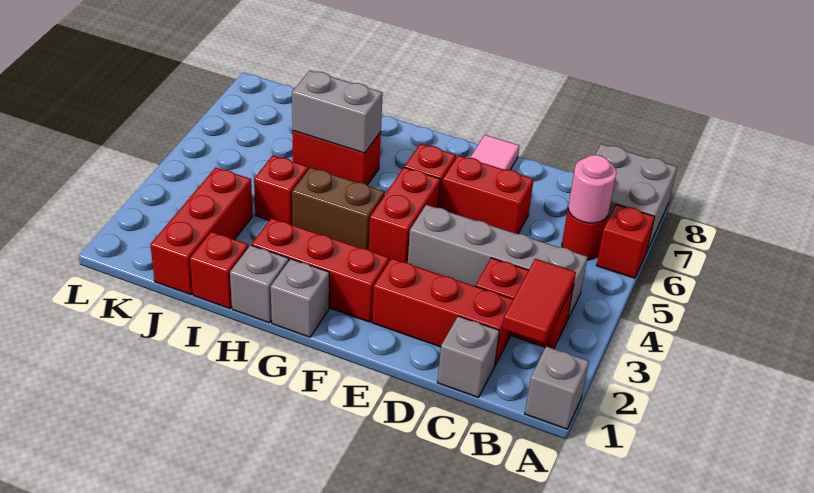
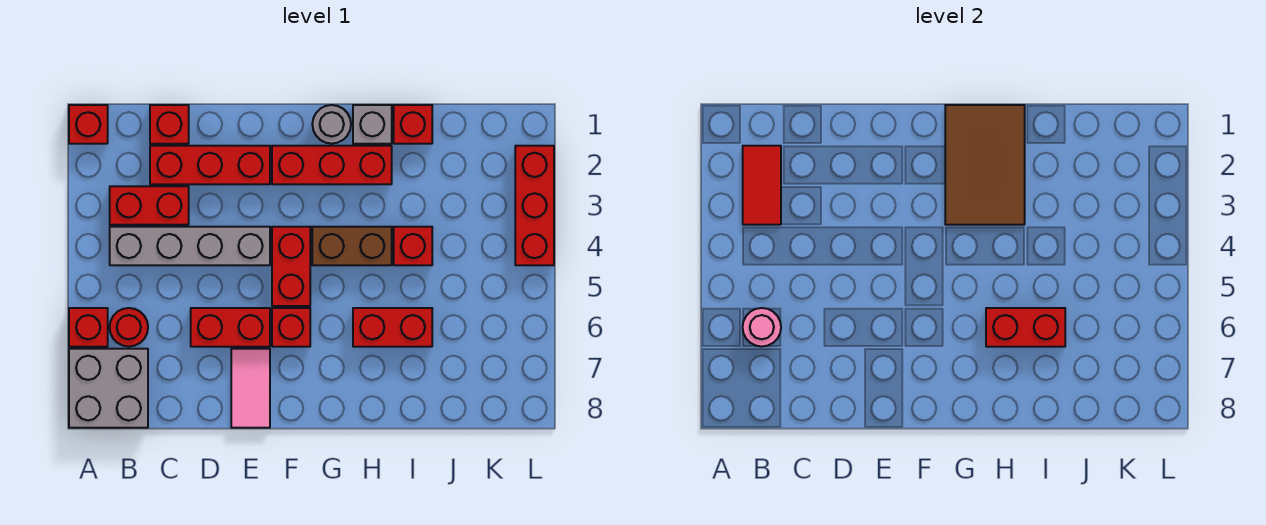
grey brick A1 level 1 -> red brick A1 level 1
grey brick C1 level 1 -> red brick C1 level 1
grey brick G1 level 1 -> grey round brick G1 level 1
none -> brown tile G1:H3 level 2
grey brick H6:I6 level 2 -> red brick H6:I6 level 2
red brick J1:J3 level 1 -> red brick L2:L4 level 1

